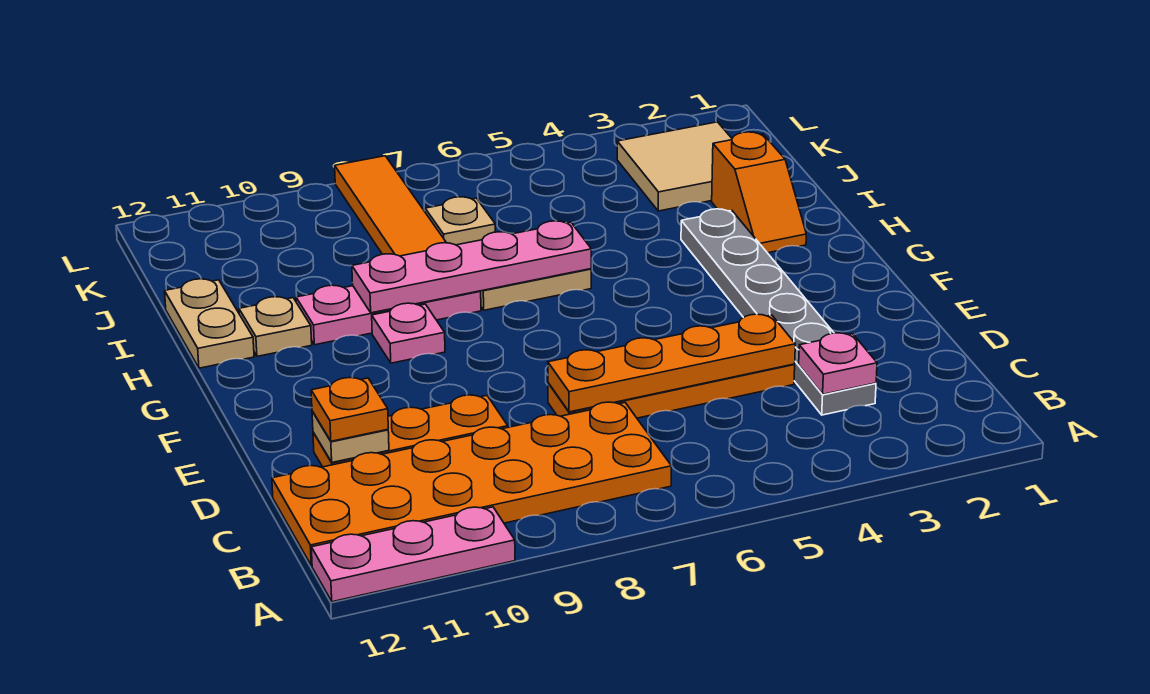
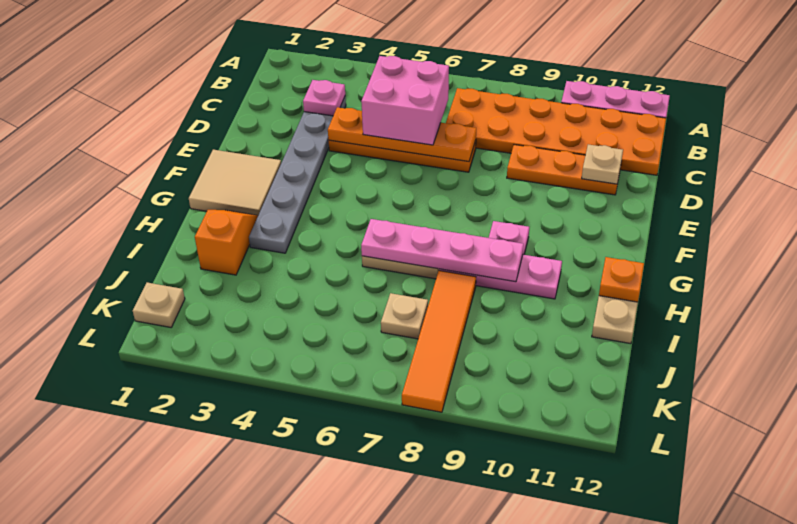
none -> pink brick C5:D6 level 3
orange plate D11 level 3 -> orange plate H12 level 2
tan plate H11 level 1 -> tan plate K1 level 1
tan tile J2:K3 level 1 -> tan tile F1:G2 level 1

